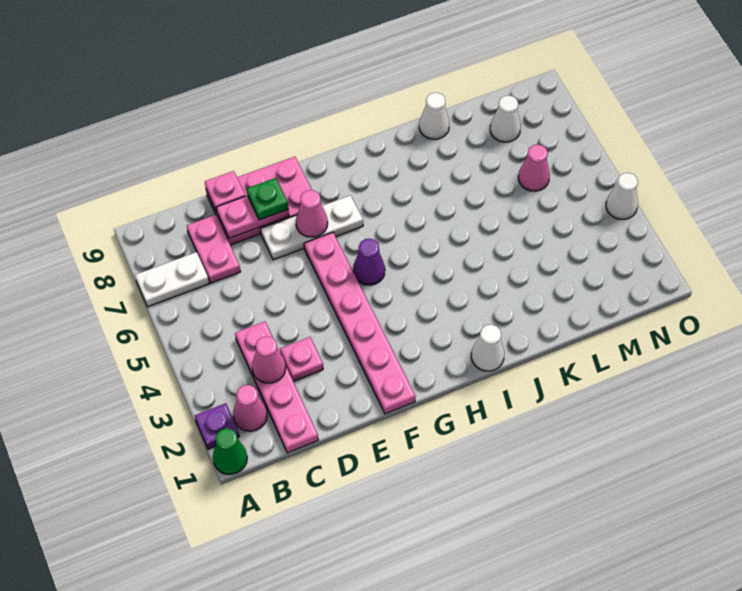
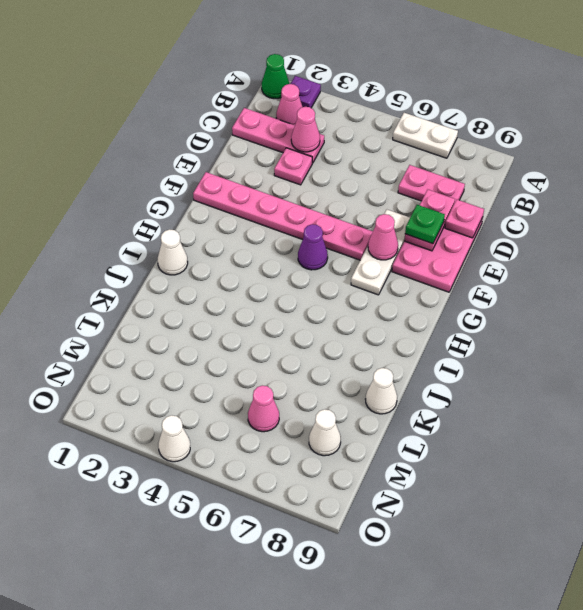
white plate A7:B7 level 1 -> white plate A6:A7 level 1
pink plate C1:C4 level 1 -> pink plate C1:C3 level 1

